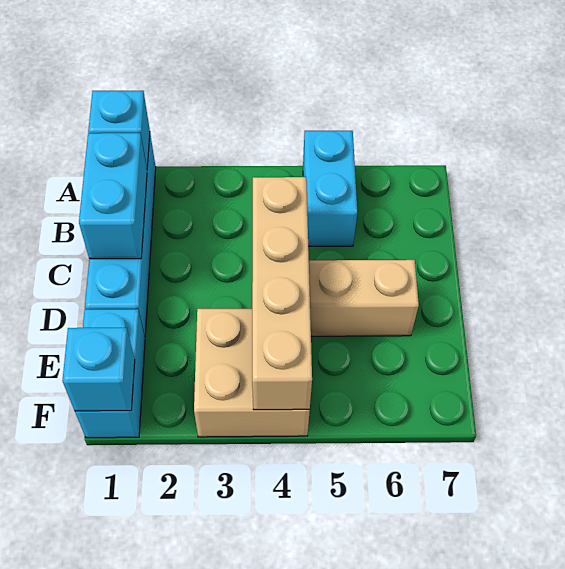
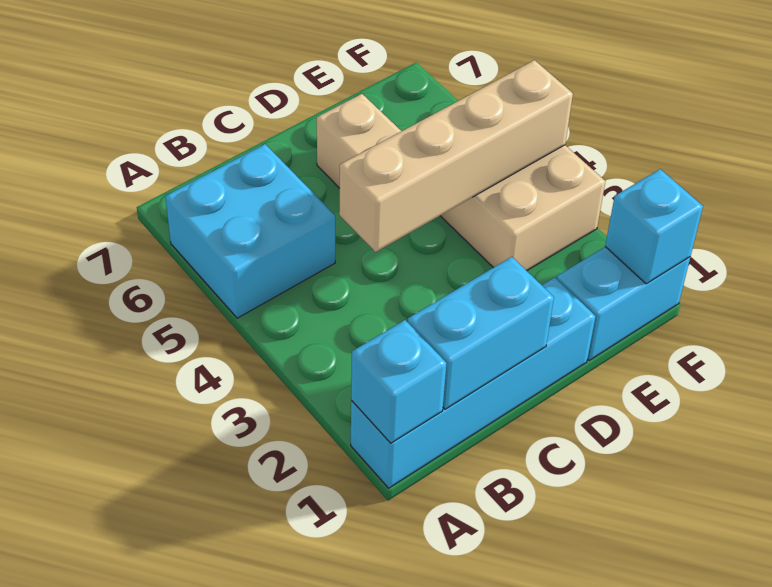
cyan brick A5:B5 level 1 -> cyan brick A5:B6 level 1

